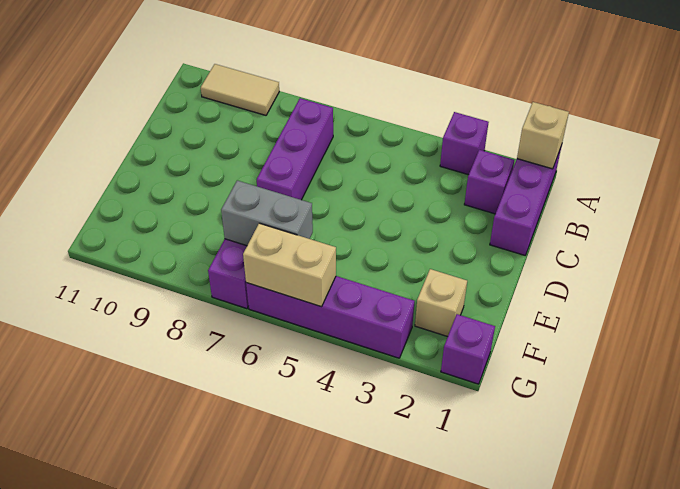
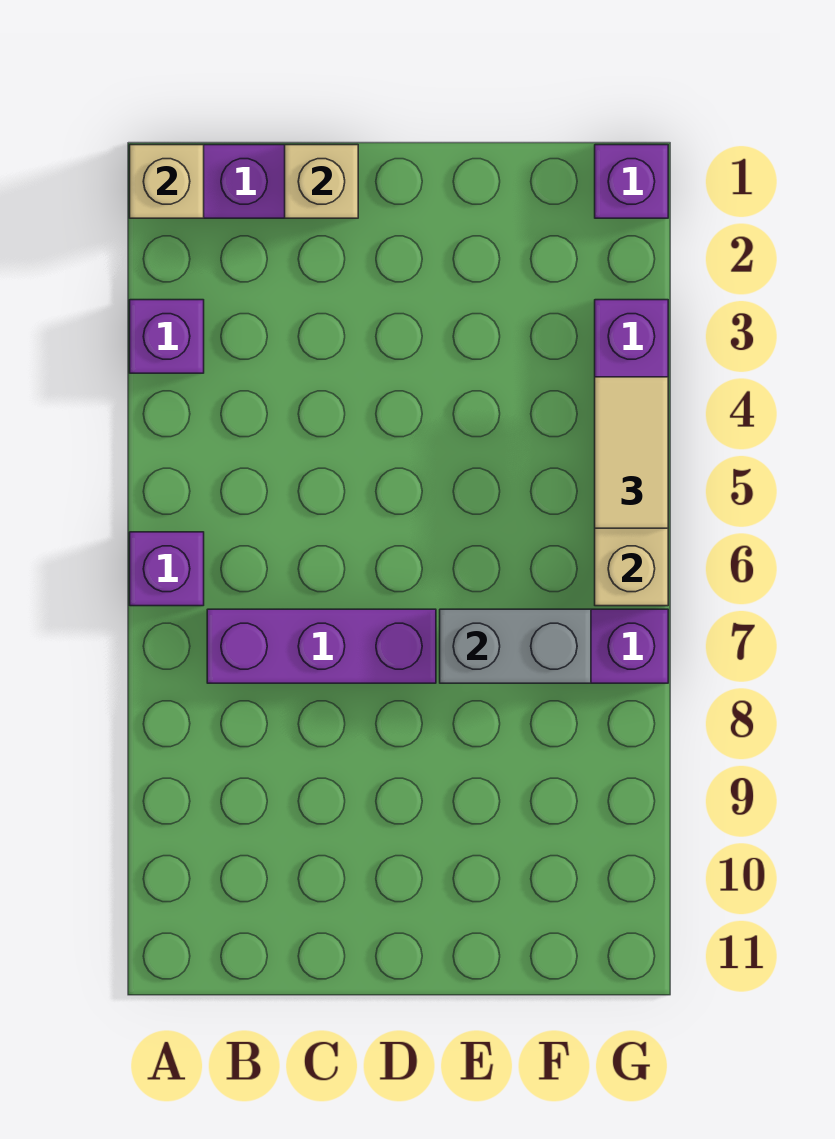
tan tile A9:A10 level 1 -> tan tile G4:G5 level 3
purple brick B2 level 1 -> purple brick A6 level 1
tan brick F2 level 1 -> tan brick C1 level 2
grey brick F6:F7 level 2 -> grey brick E7:F7 level 2

